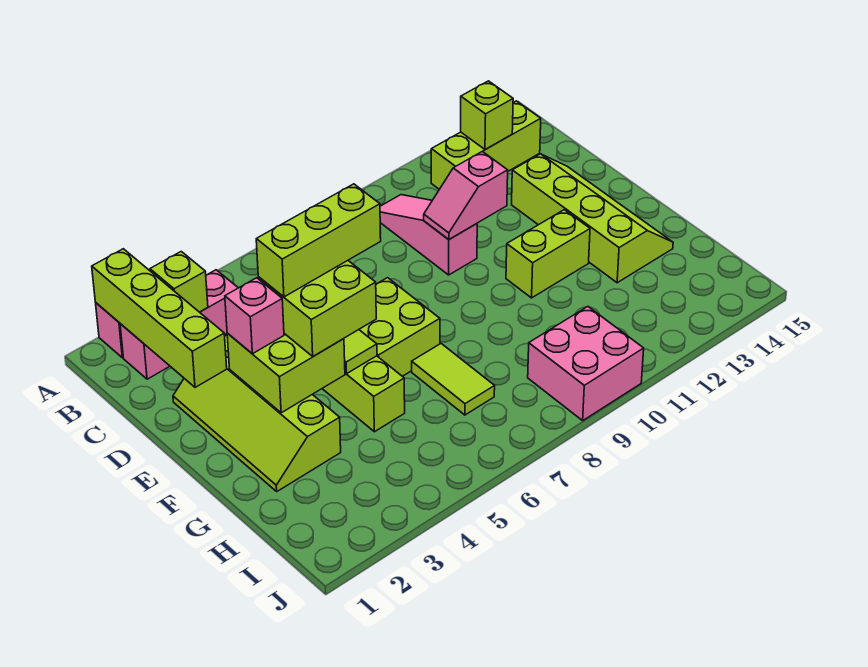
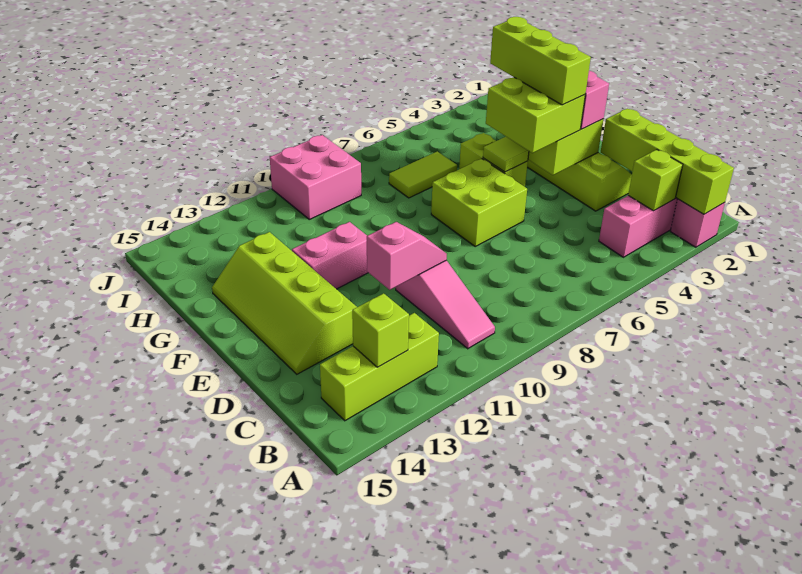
lime brick E4:E6 level 4 -> lime brick E4:G4 level 4
lime brick F11:F12 level 1 -> pink brick F11:F12 level 1
lime tile G7:H7 level 1 -> lime tile H6:H7 level 1

